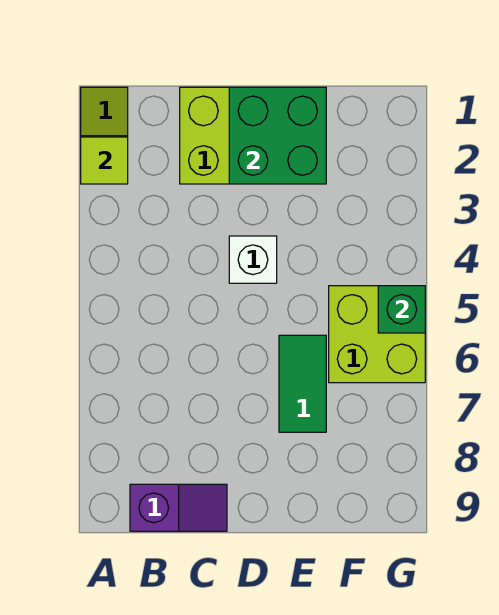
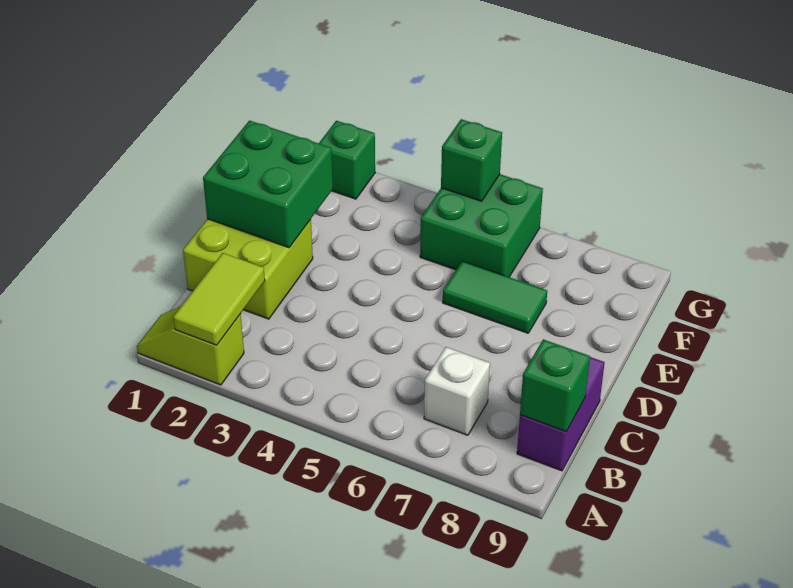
lime tile A2 level 2 -> lime tile A2:B2 level 2
purple slope B9:C9 level 1 top B -> purple brick B9:C9 level 1
none -> green brick B9 level 2
white brick D4 level 1 -> white brick B7 level 1
lime brick F5:G6 level 1 -> green brick F5:G6 level 1
none -> green brick G2 level 1

